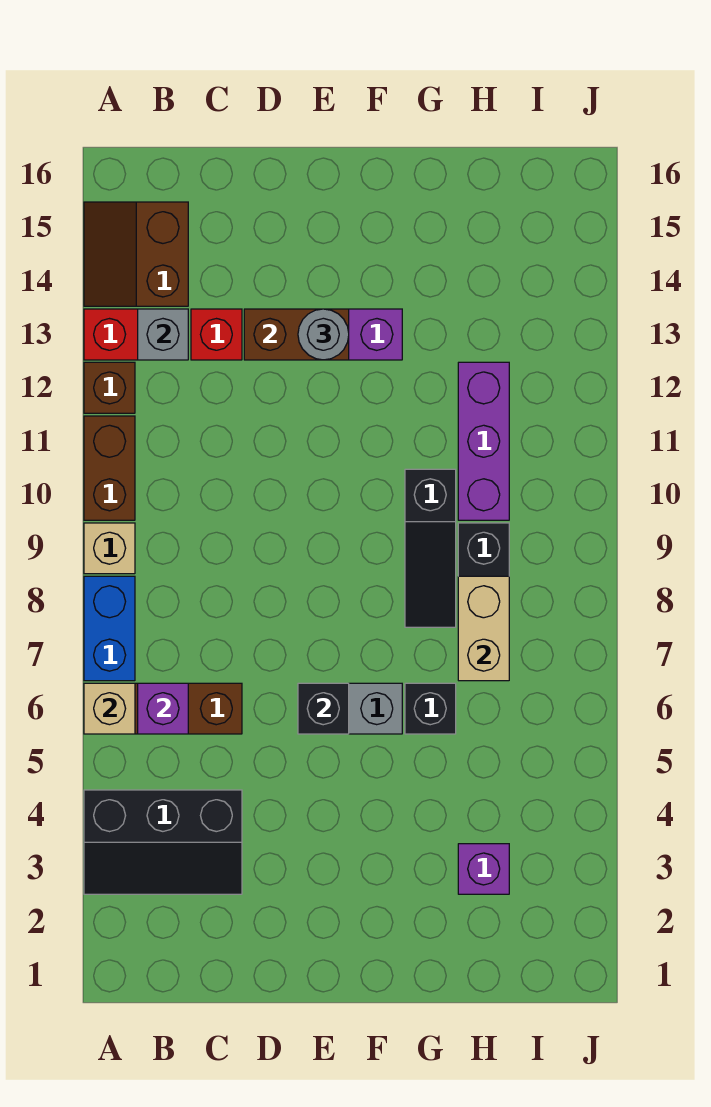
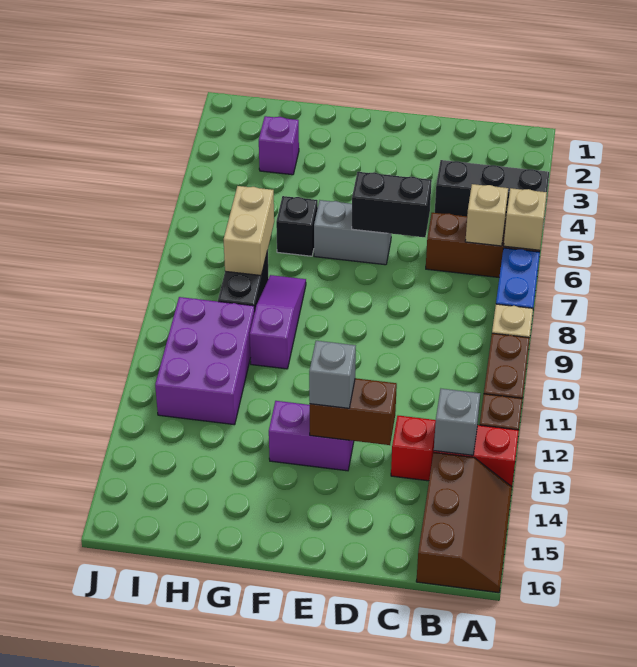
brown slope A14:B15 level 1 top B -> brown slope A14:B16 level 1 top B
purple brick B6 level 2 -> tan brick B6 level 2
black brick E6 level 2 -> black brick D6:E6 level 2
grey round brick E13 level 3 -> grey brick E13 level 3
black slope G8:G10 level 1 top 10 -> purple slope G8:G10 level 1 top 10
purple brick H10:H12 level 1 -> purple brick H10:I12 level 1

